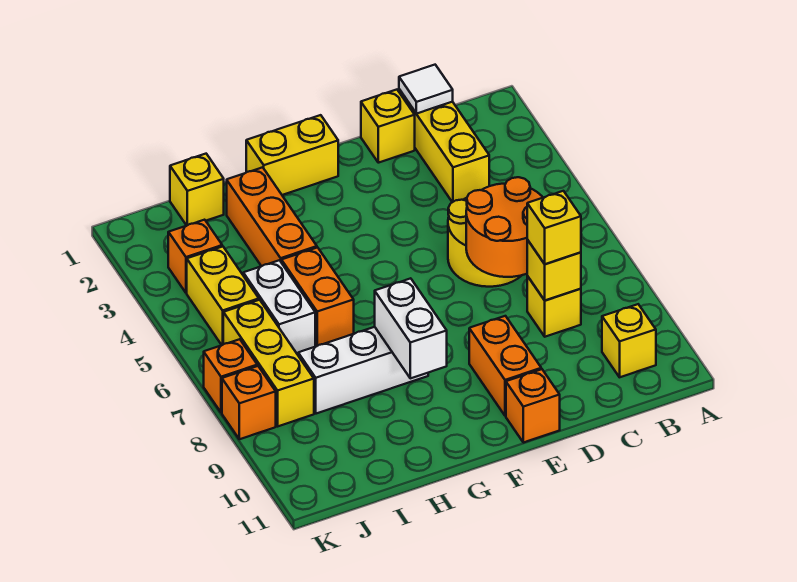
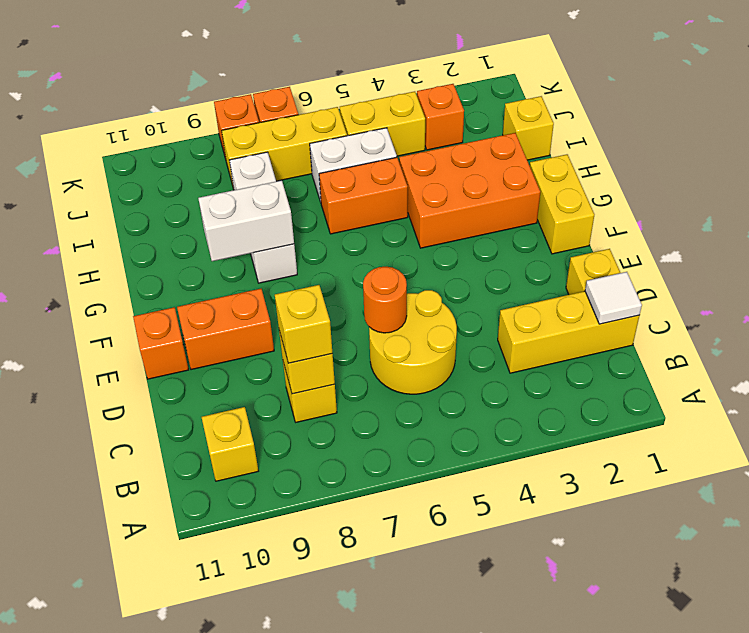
orange round brick C6:D7 level 2 -> orange round brick D6 level 2
orange brick H2:H4 level 1 -> orange brick G2:H4 level 1

